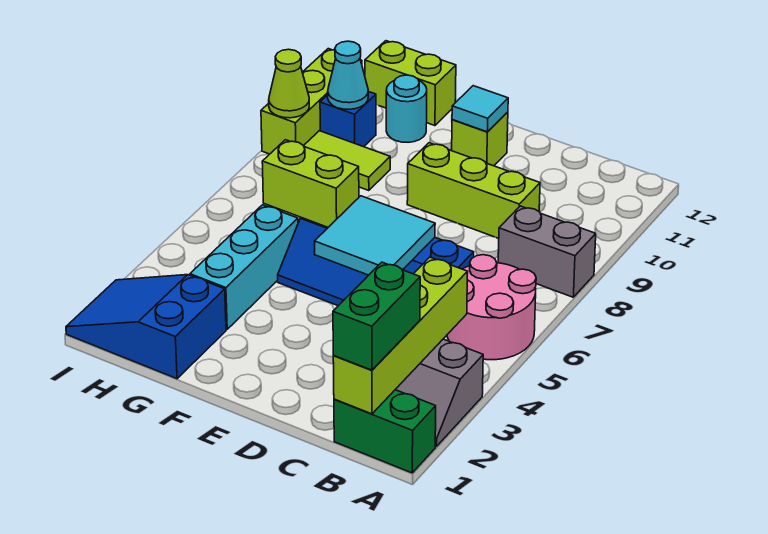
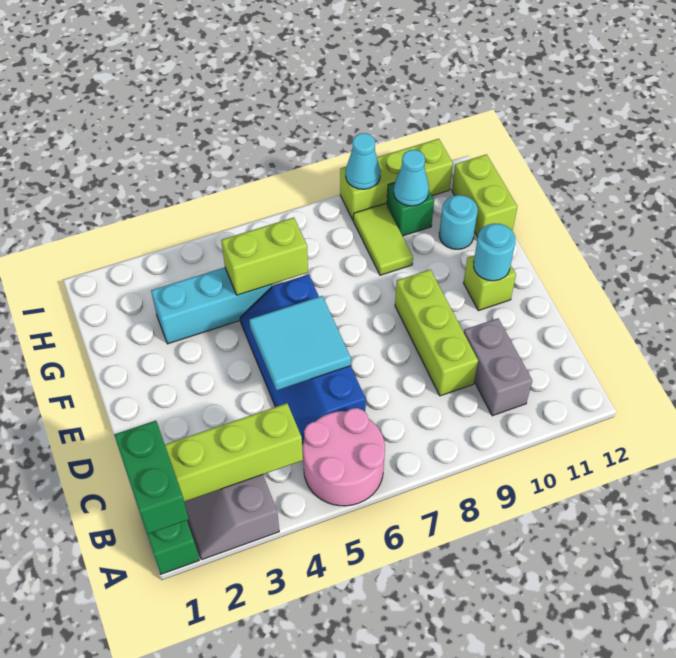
grey brick A8:B8 level 1 -> grey brick B10:C10 level 1
green brick B1:B2 level 3 -> green brick A1:B1 level 3
cyan tile E11 level 2 -> cyan round brick E11 level 2
lime brick F6:G6 level 2 -> lime brick G5:G6 level 2
blue slope G1:I2 level 1 top G -> none
blue brick H10 level 1 -> green brick H10 level 1
lime cone I9 level 2 -> cyan cone I9 level 2

